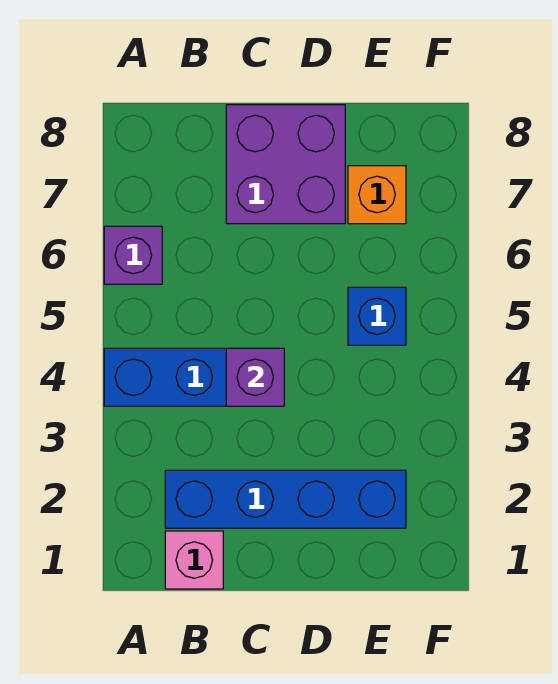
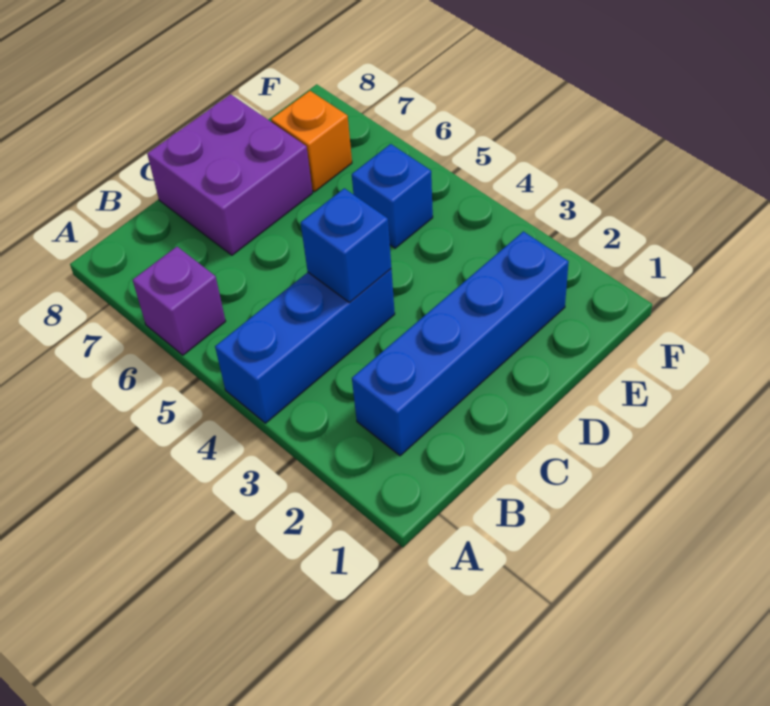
pink brick B1 level 1 -> none
purple brick C4 level 2 -> blue brick C4 level 2

